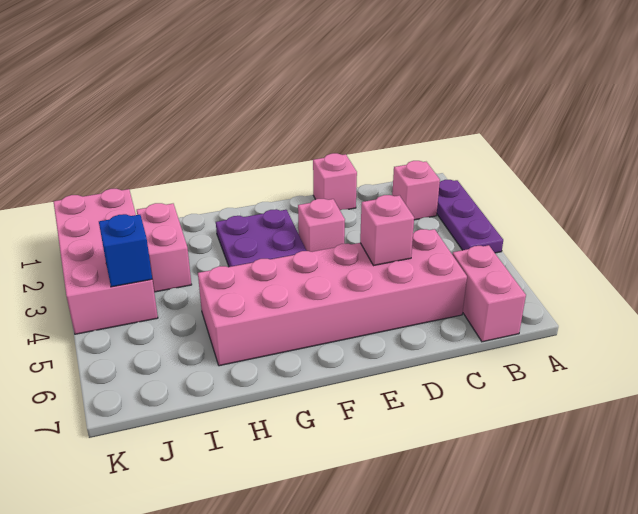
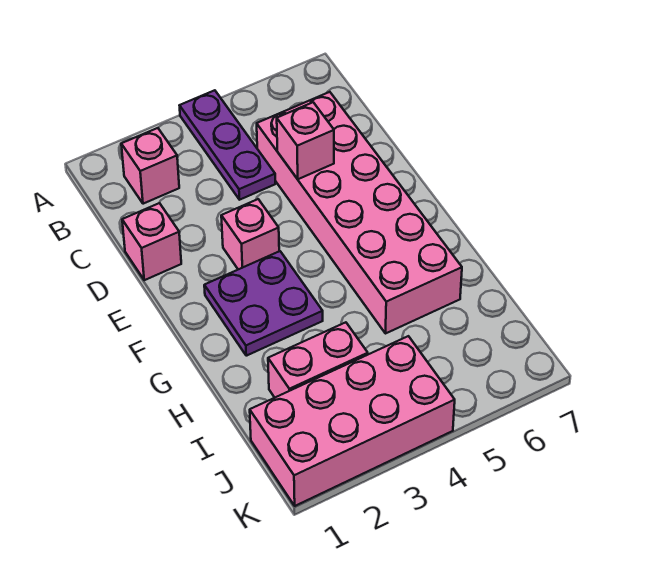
purple plate A2:A4 level 1 -> purple plate A4:C4 level 1
pink brick B6:B7 level 1 -> none
blue brick J4 level 2 -> none

